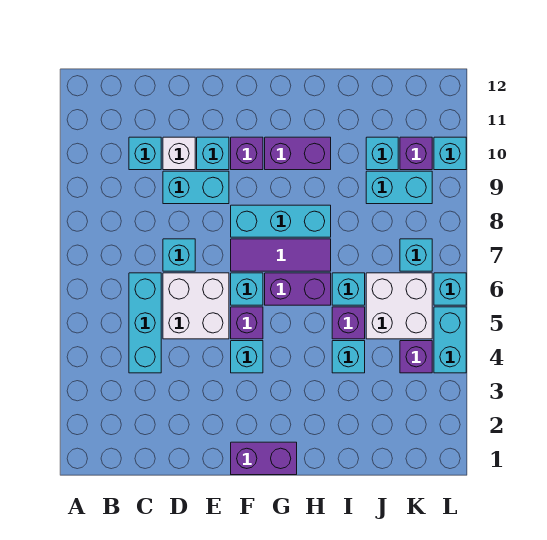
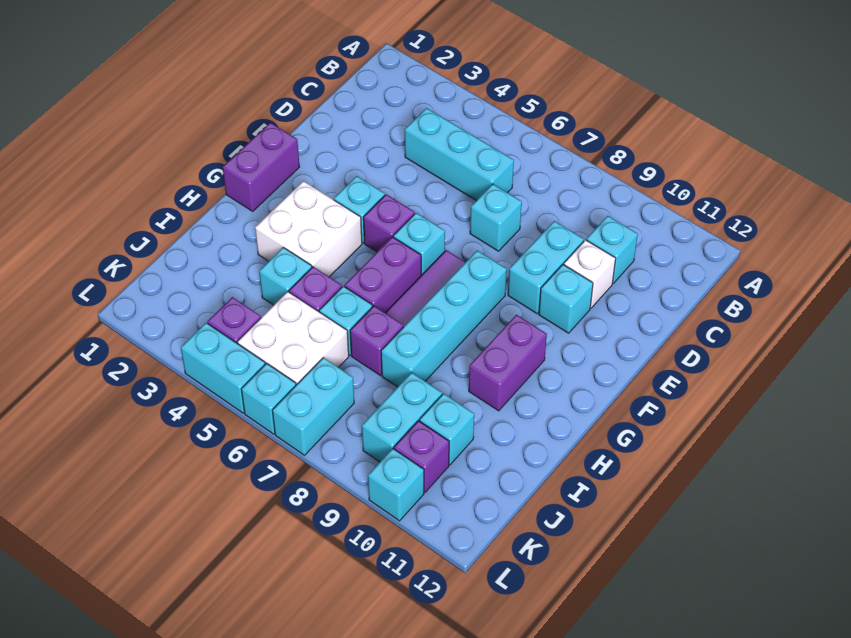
white brick D5:E6 level 1 -> white brick G3:H4 level 1
cyan brick F8:H8 level 1 -> cyan brick F8:I8 level 1
purple brick F10 level 1 -> purple brick I7 level 1
cyan brick K7 level 1 -> cyan brick K7:L7 level 1

